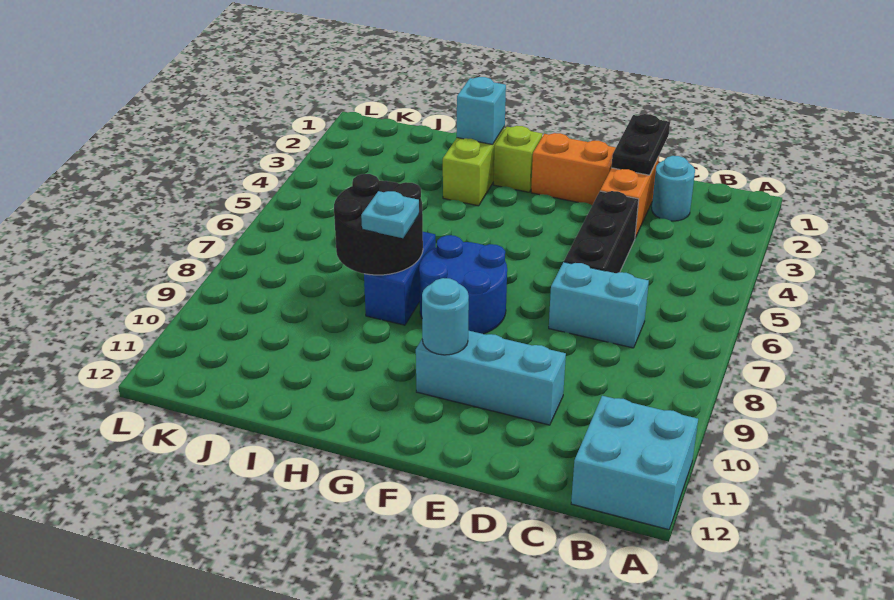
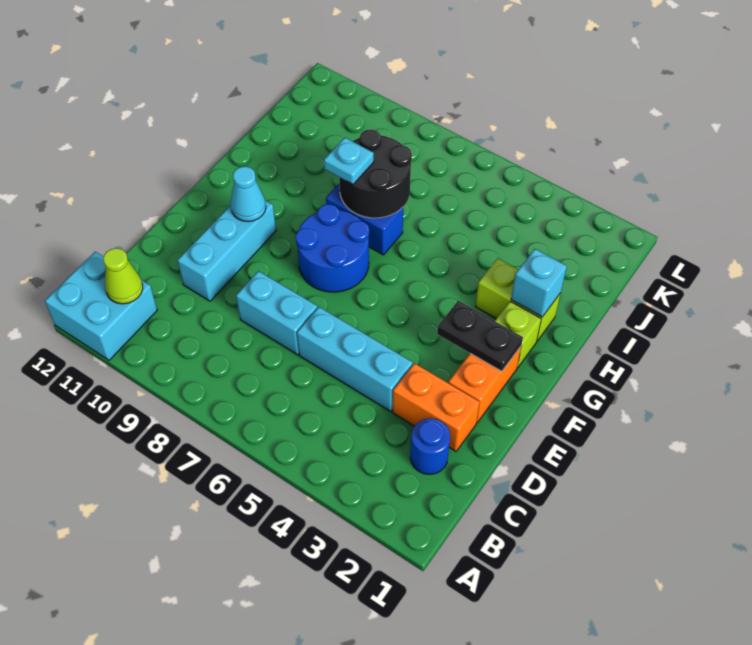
none -> lime cone B11 level 2
cyan round brick C2 level 1 -> blue round brick C2 level 1
cyan brick C7:D7 level 1 -> cyan brick D7:D8 level 1
black plate D1:D2 level 2 -> black plate F2:F3 level 2
black brick D4:D6 level 1 -> cyan brick D4:D6 level 1
cyan round brick F10 level 2 -> cyan cone F10 level 2

